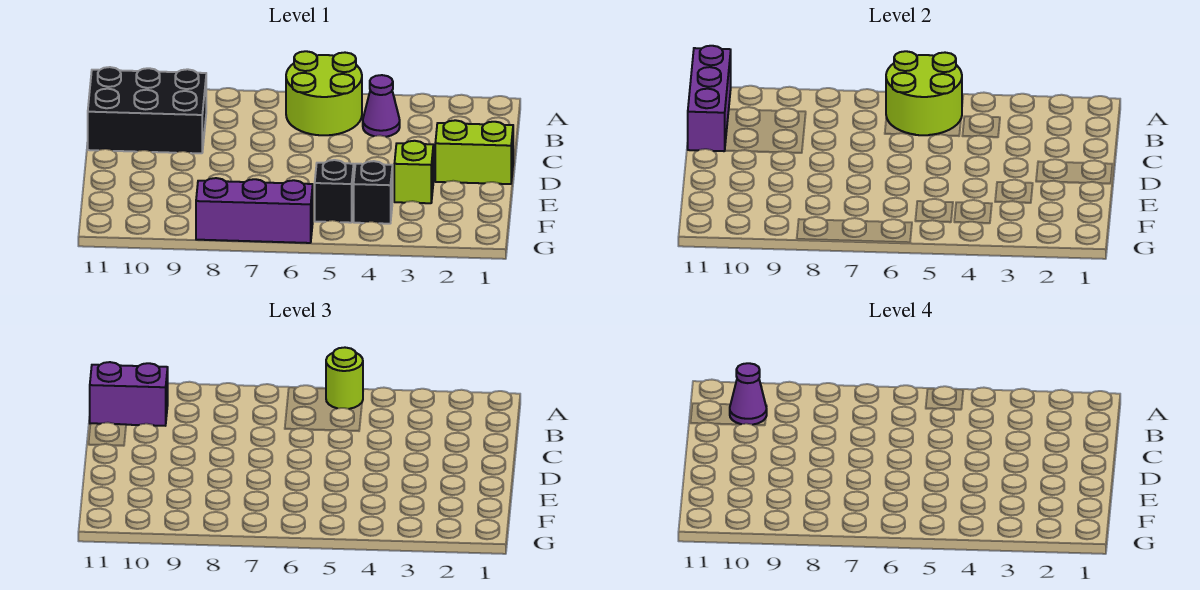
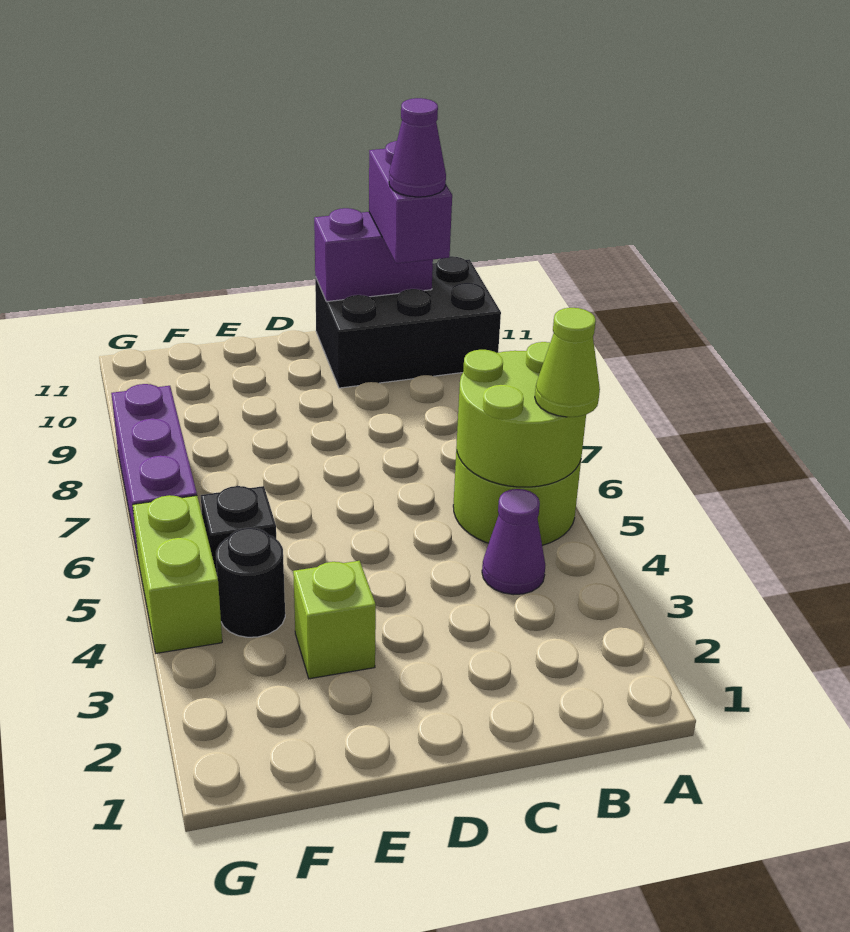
lime round brick A5 level 3 -> lime cone A5 level 3
purple brick A11:C11 level 2 -> purple brick B11:C11 level 2
black brick B9:C11 level 1 -> black brick A10:C11 level 1
lime brick D1:D2 level 1 -> lime brick G4:G5 level 1
black brick F4 level 1 -> black round brick F4 level 1

